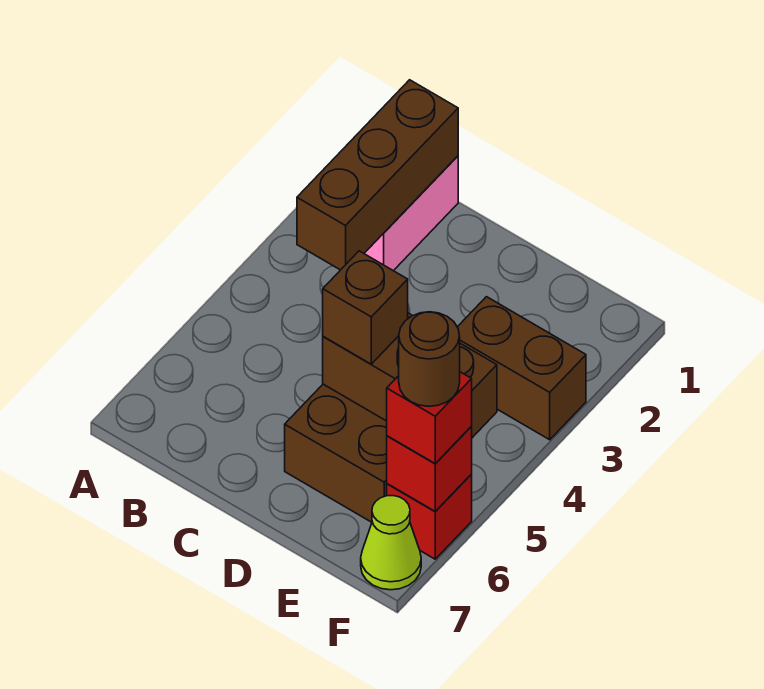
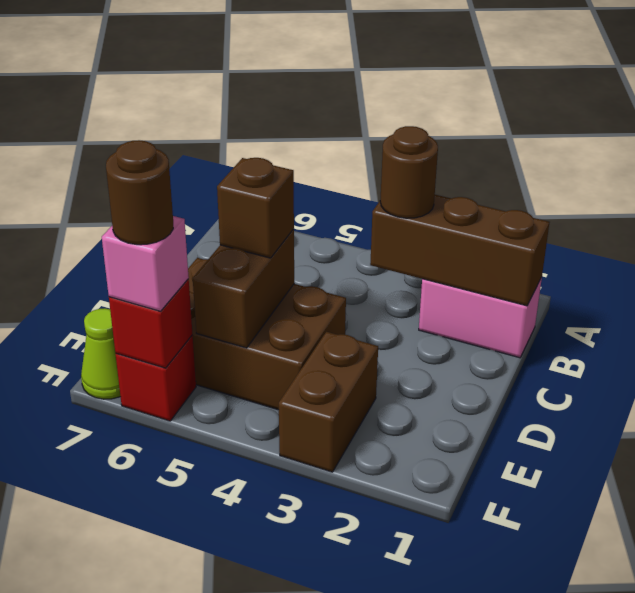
none -> brown round brick B3 level 3
red brick F6 level 3 -> pink brick F6 level 3

